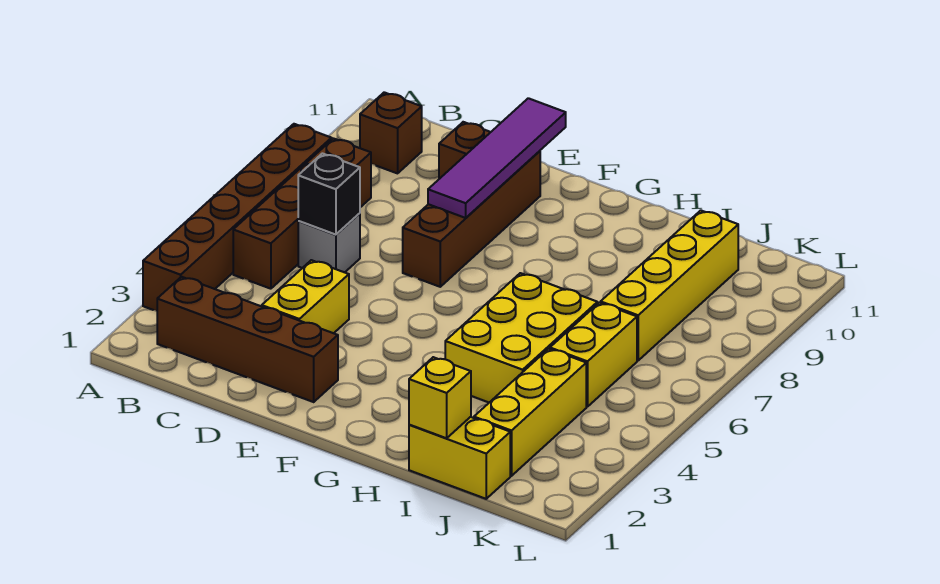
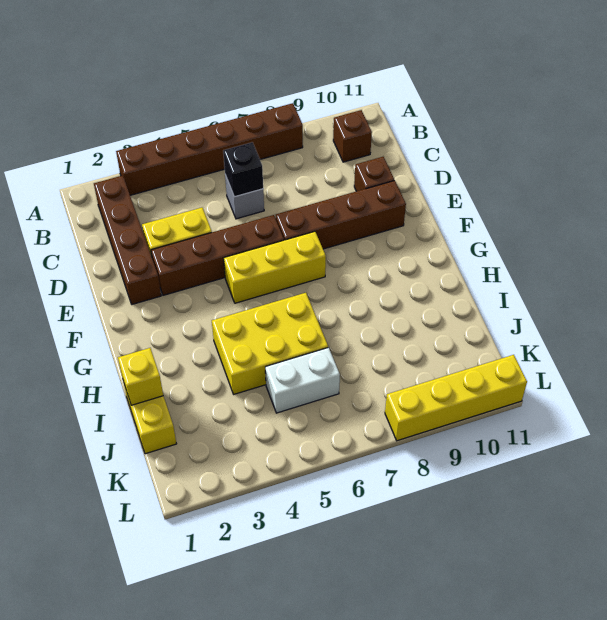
brown brick B5:B8 level 1 -> brown brick E3:E6 level 1
purple tile E8:E11 level 2 -> none
yellow brick J2:J4 level 1 -> yellow brick F5:F7 level 1
yellow brick J5:J6 level 1 -> white brick J5:J6 level 1
yellow brick J7:J10 level 1 -> yellow brick L8:L11 level 1

